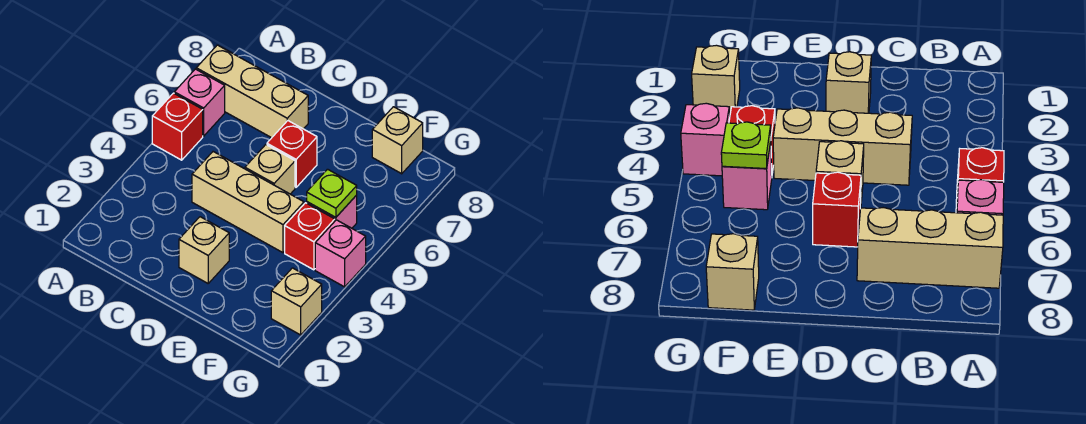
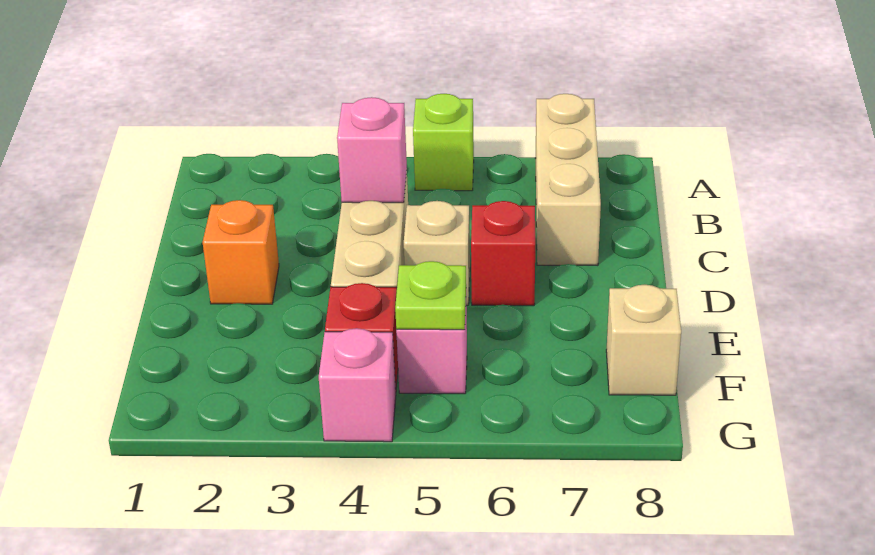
red brick A5 level 1 -> lime brick A5 level 1
pink brick A6 level 1 -> pink brick C4 level 2
tan brick D2 level 1 -> orange brick D2 level 1
tan brick G2 level 1 -> none

